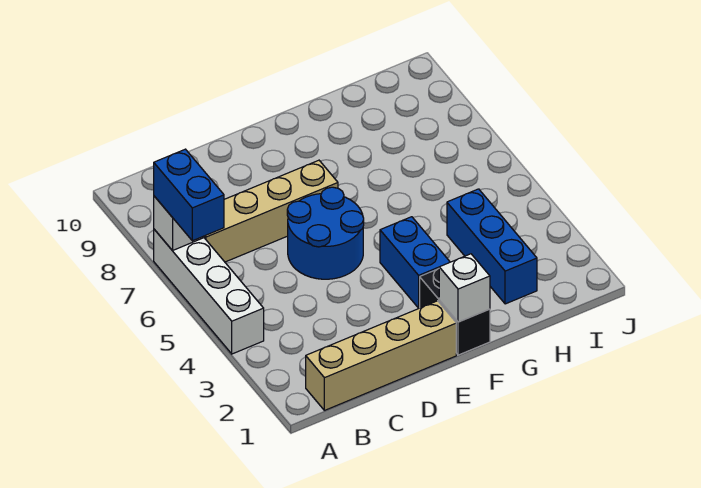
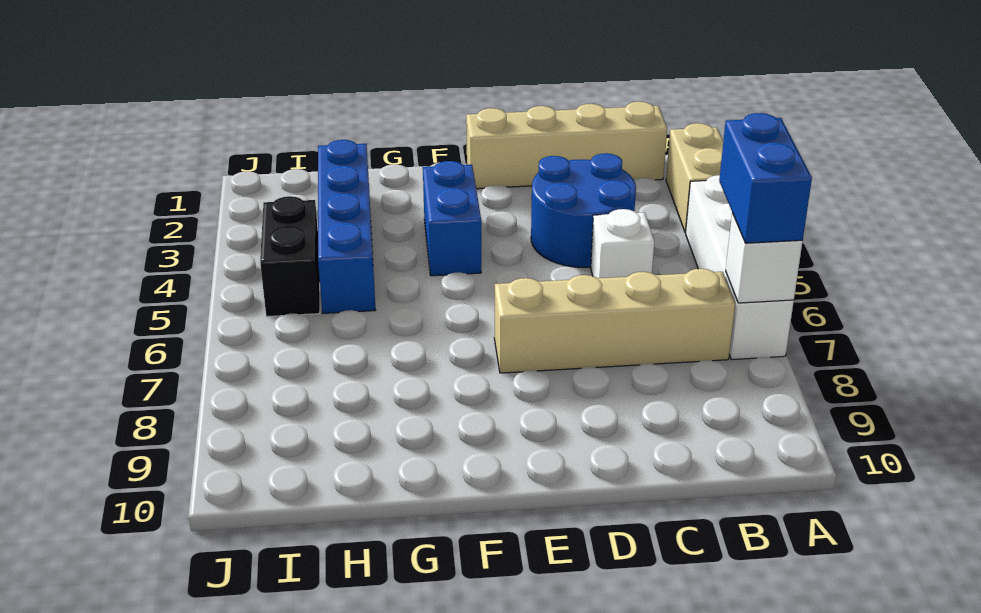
none -> tan brick A2:A3 level 1
blue round brick D5:E6 level 1 -> blue round brick C3:D4 level 1
black brick F1:F2 level 1 -> black brick I4:I5 level 1
white brick F1 level 2 -> white brick C5 level 1
blue brick H2:H4 level 1 -> blue brick H2:H5 level 1

